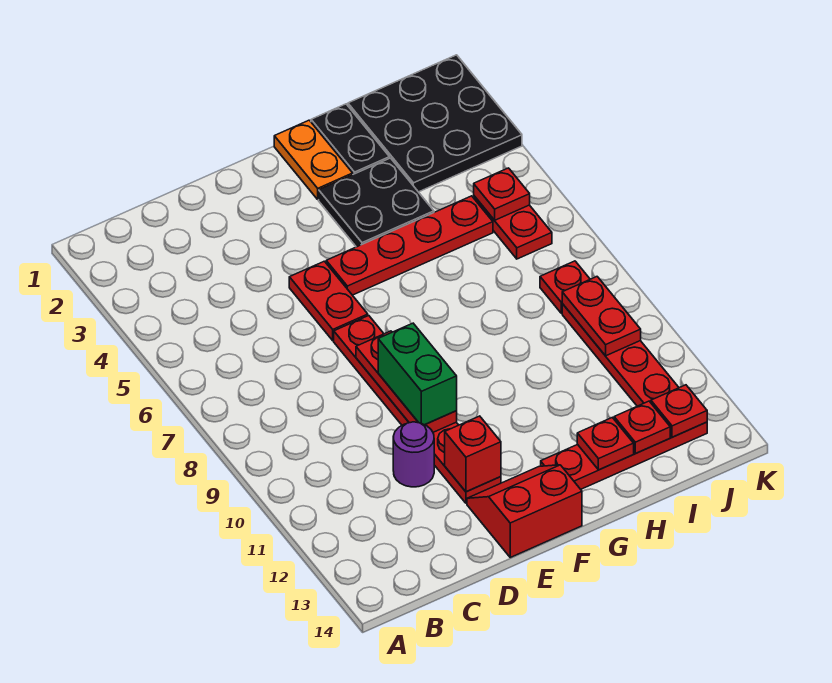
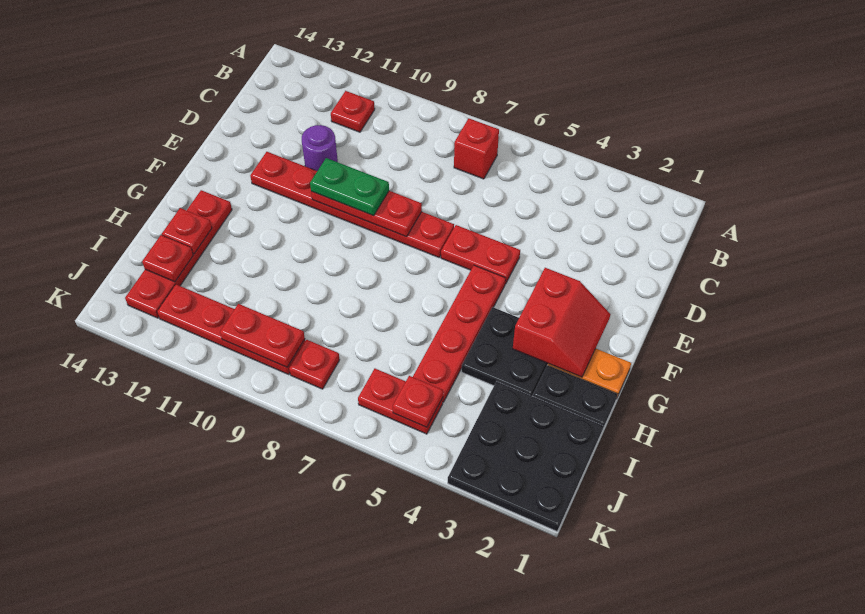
green brick E9:E10 level 3 -> green plate E9:E10 level 3
red brick E12 level 2 -> red brick B7 level 1
red slope E13:F14 level 1 top 14 -> red slope F2:G3 level 2 top 3
red plate J13 level 2 -> red plate B11 level 1

